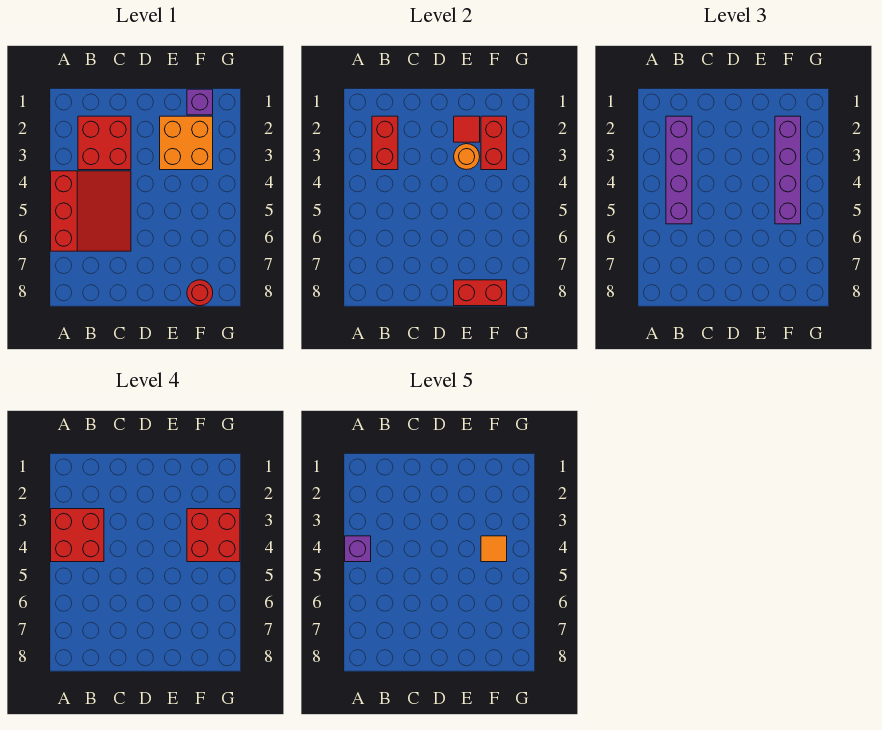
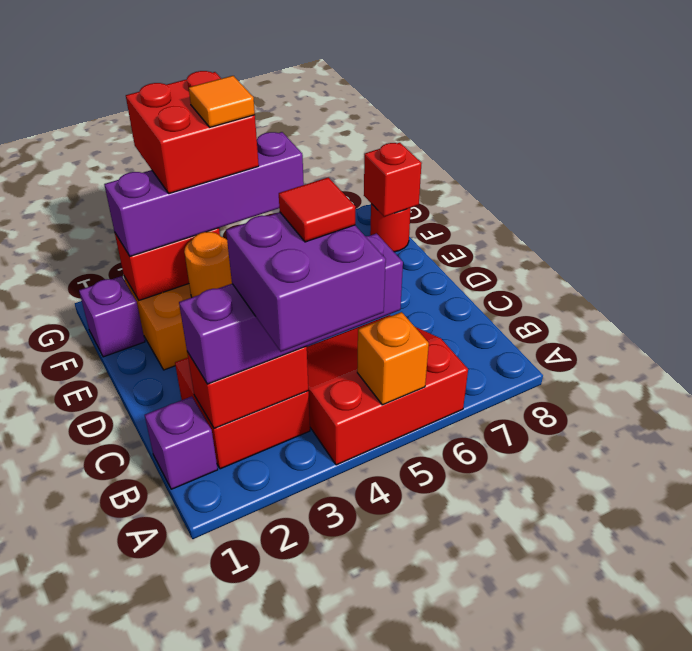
red brick A3:B4 level 4 -> purple brick A3:B4 level 4
purple brick A4 level 5 -> purple brick B1 level 1
none -> orange brick A5 level 2
red tile E2 level 2 -> red tile B4 level 5
red brick E8:F8 level 2 -> red brick F8 level 2

